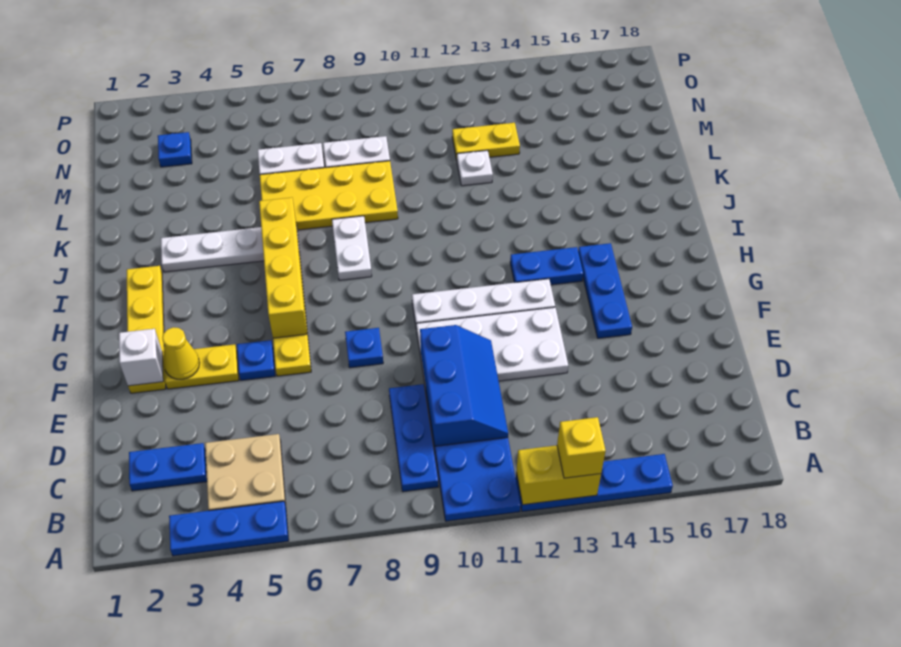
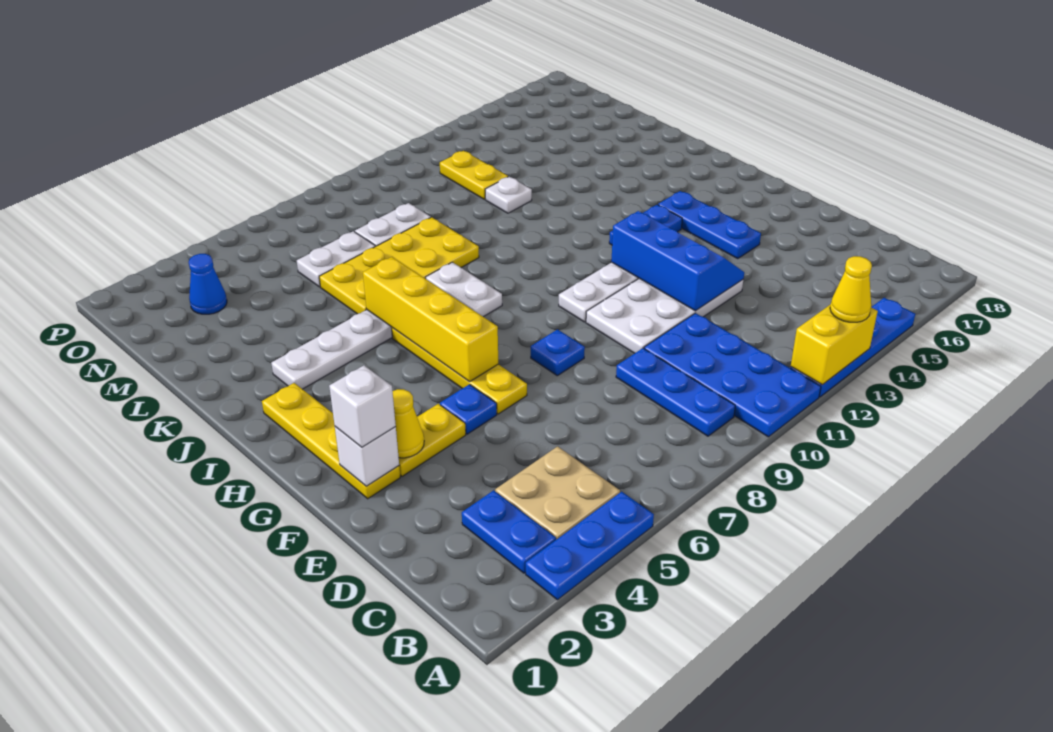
yellow brick A13 level 3 -> yellow cone A13 level 3
blue plate C2:C3 level 1 -> blue plate B3:C3 level 1
blue slope C10:E11 level 2 top 10 -> blue slope E12:G13 level 2 top 12
none -> white brick F2 level 3
yellow plate M12:M13 level 1 -> yellow plate M12:N12 level 1
blue plate N3 level 1 -> blue cone N3 level 1

